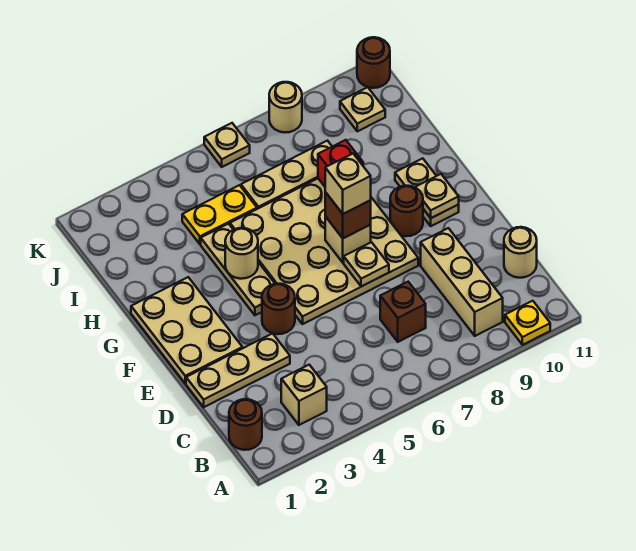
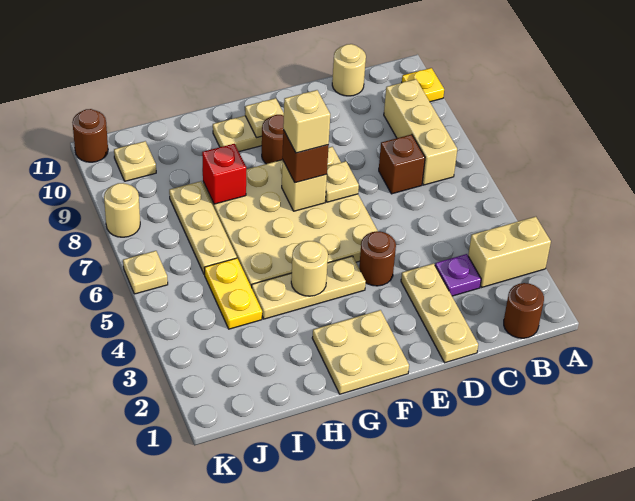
tan brick B3 level 1 -> tan brick A3:B3 level 1
tan brick B9:D9 level 1 -> tan brick B7:B9 level 1
none -> purple plate C3 level 1
tan plate E1:G2 level 1 -> tan plate F1:G2 level 1

